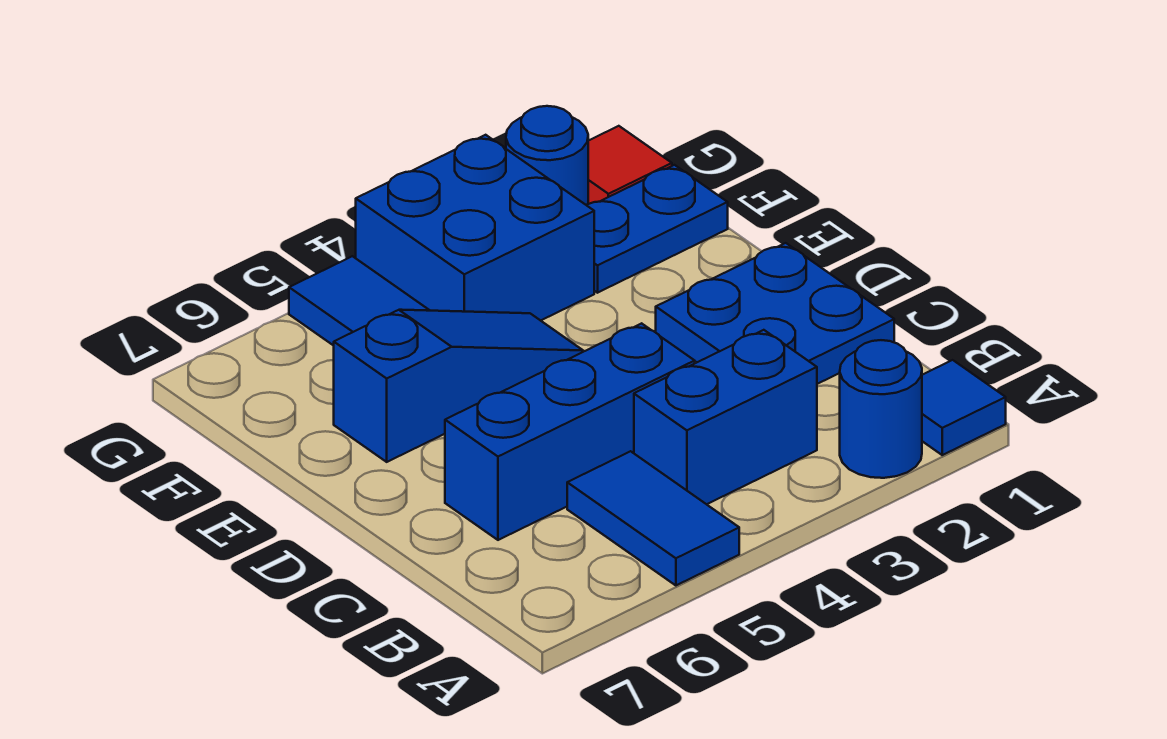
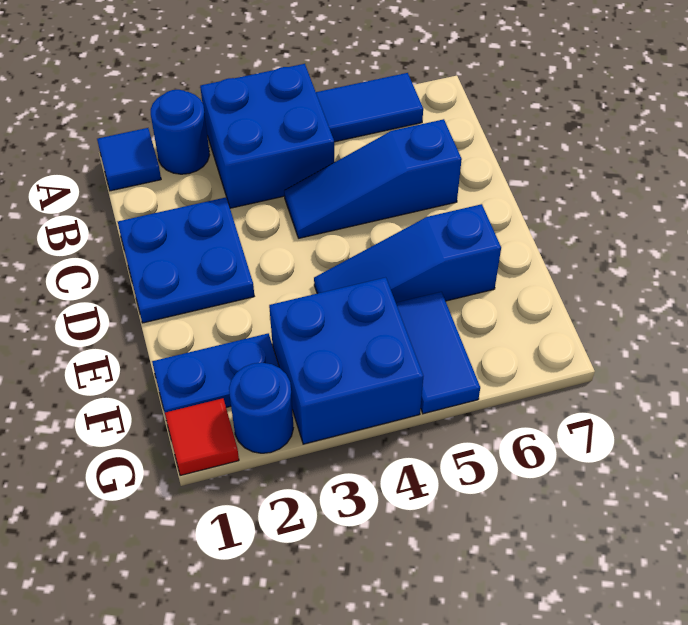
blue tile A5:B5 level 1 -> blue tile A5:A6 level 1
blue brick B3:B4 level 1 -> blue brick A3:B4 level 1
blue brick C4:C6 level 1 -> blue slope C4:C6 level 1 top 6

